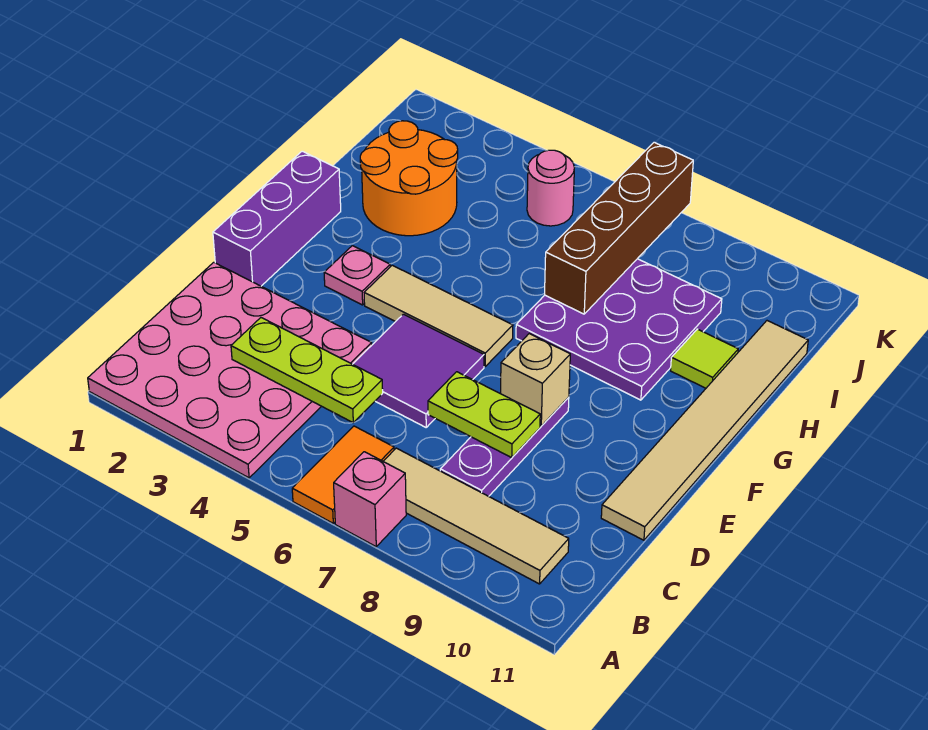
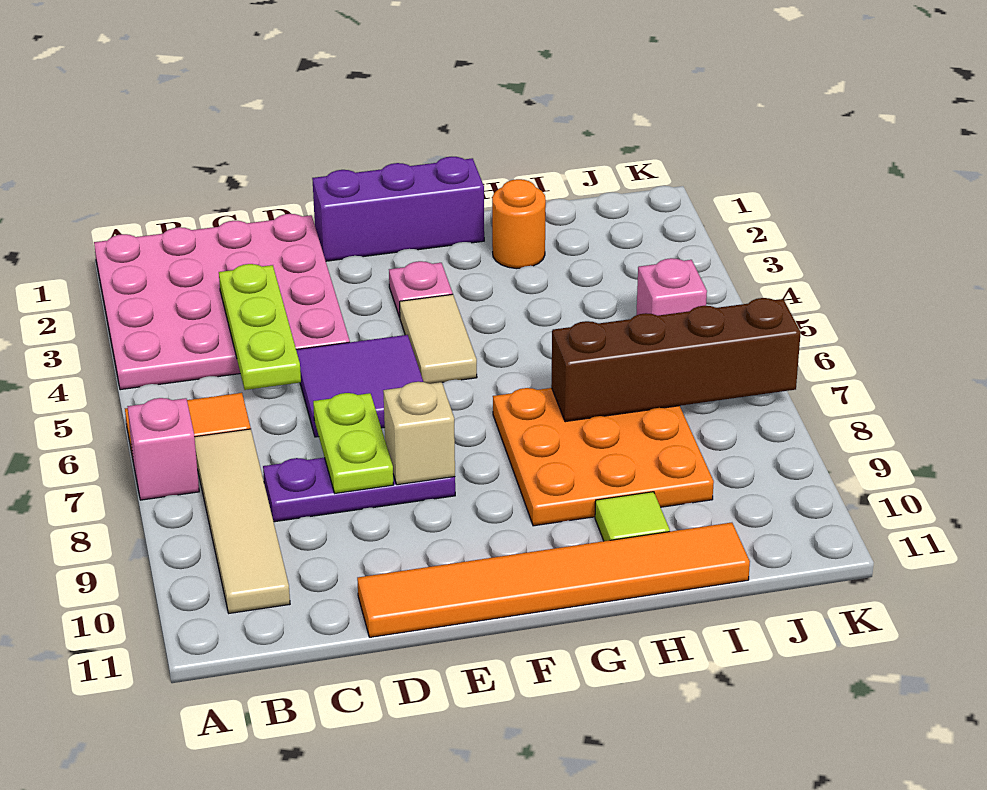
tan tile D11:I11 level 1 -> orange tile D11:I11 level 1
tan tile F4:F6 level 1 -> tan tile F4:F5 level 1
purple plate G7:I9 level 1 -> orange plate G7:I9 level 1
orange round brick H2:I3 level 1 -> orange round brick H2 level 1
pink round brick J5 level 1 -> pink brick J5 level 1

